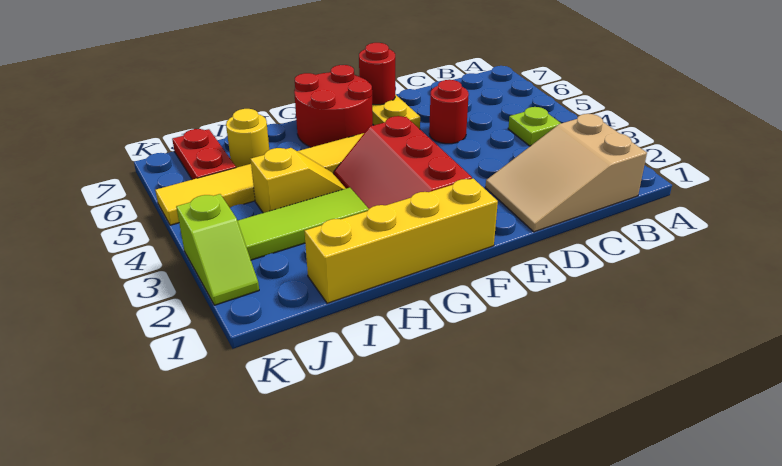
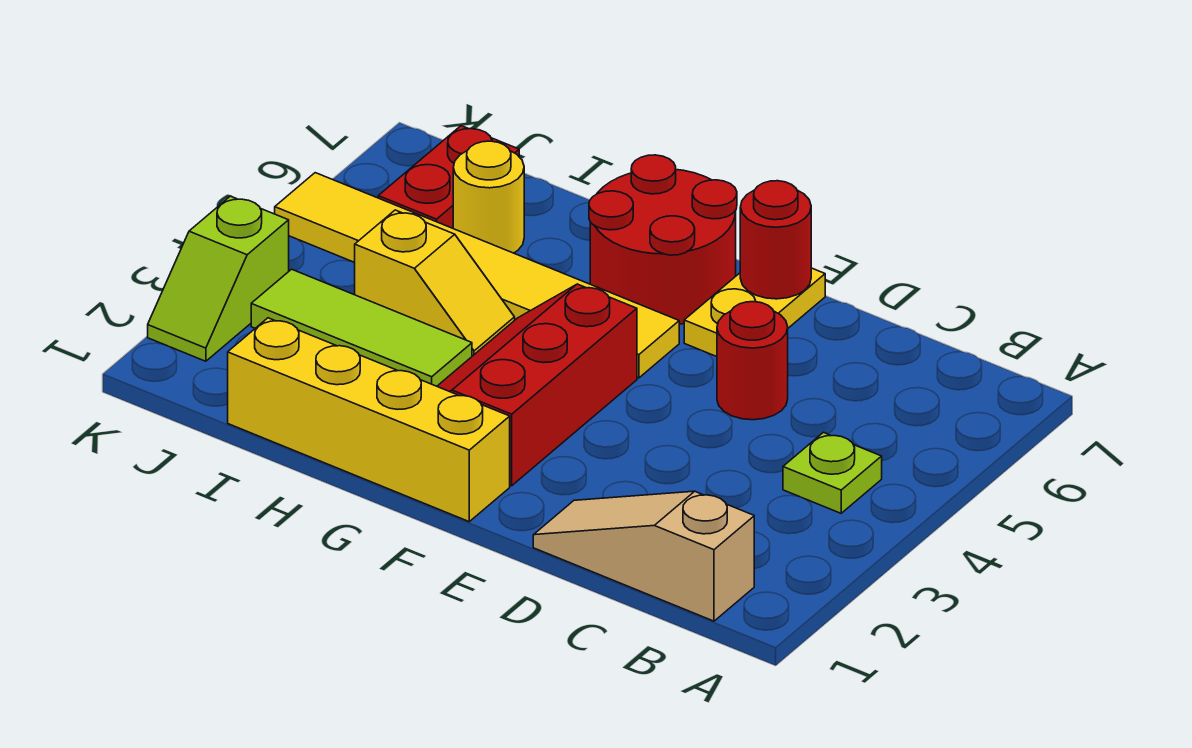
tan slope B1:D2 level 1 top B -> tan slope B1:D1 level 1 top B

